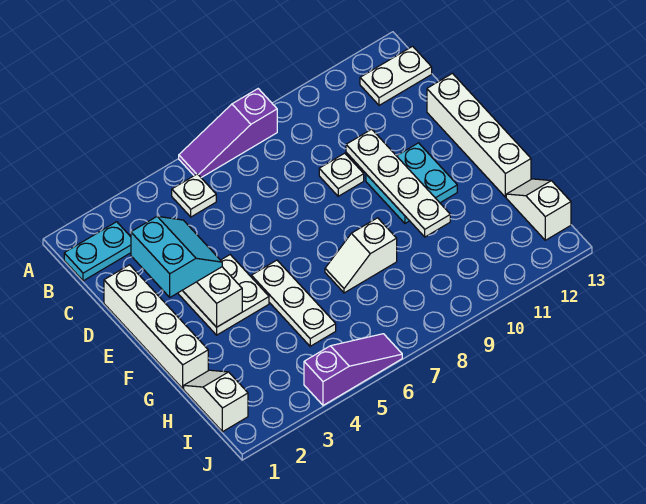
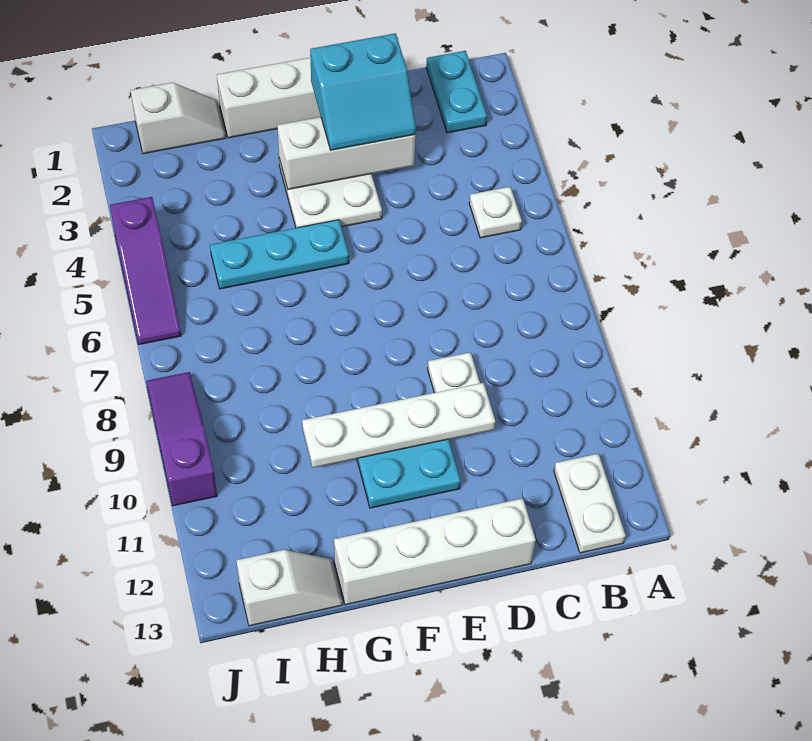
purple slope A6:A8 level 1 top 8 -> purple slope J8:J10 level 1 top 10
white plate F5:H5 level 1 -> cyan plate F5:H5 level 1
white slope G7:G8 level 1 top 8 -> none

